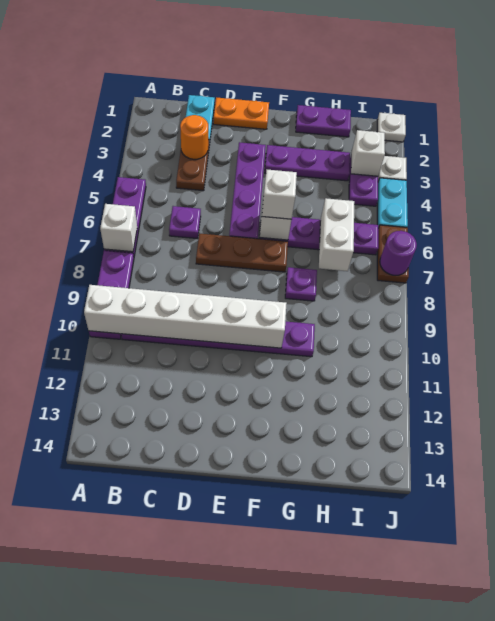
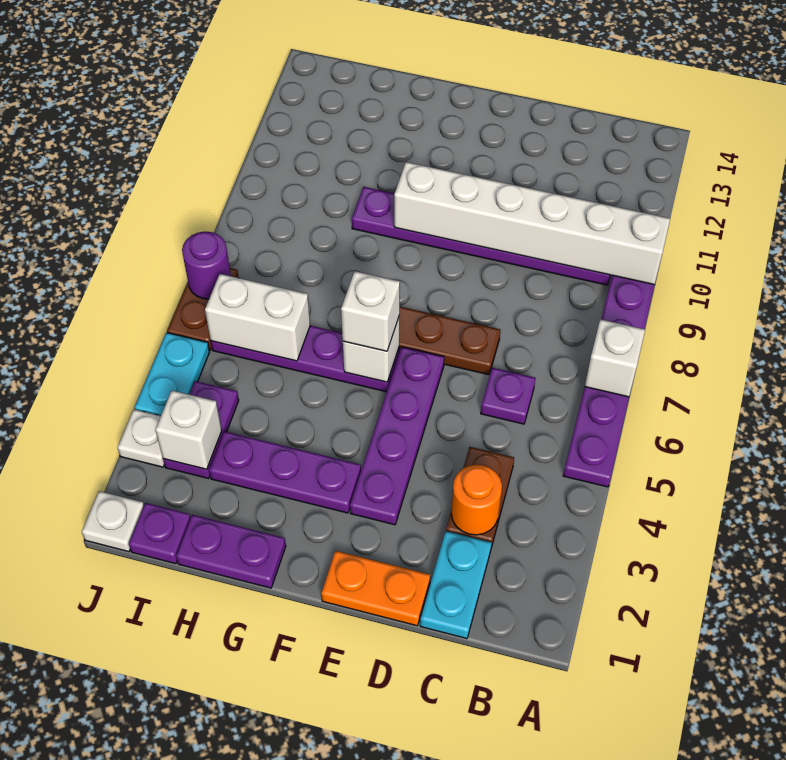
purple plate G8 level 1 -> purple plate I1 level 1
white brick H6:H7 level 2 -> white brick H6:I6 level 2

